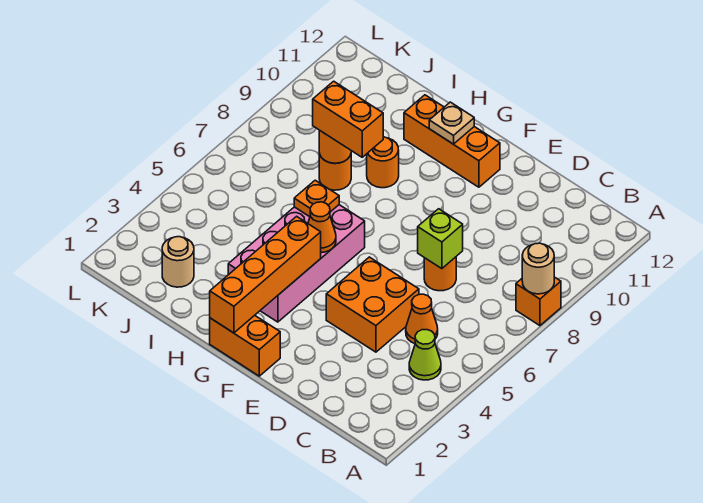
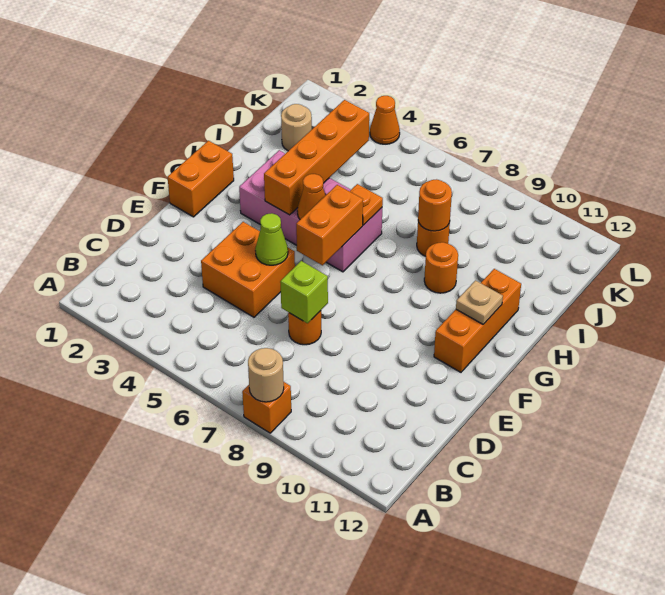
lime cone B4 level 1 -> lime cone E5 level 2
orange cone C5 level 1 -> orange cone L4 level 1
orange brick G1:G4 level 2 -> orange brick G4:J4 level 2
orange brick H8:I8 level 3 -> orange brick F6:G6 level 2

